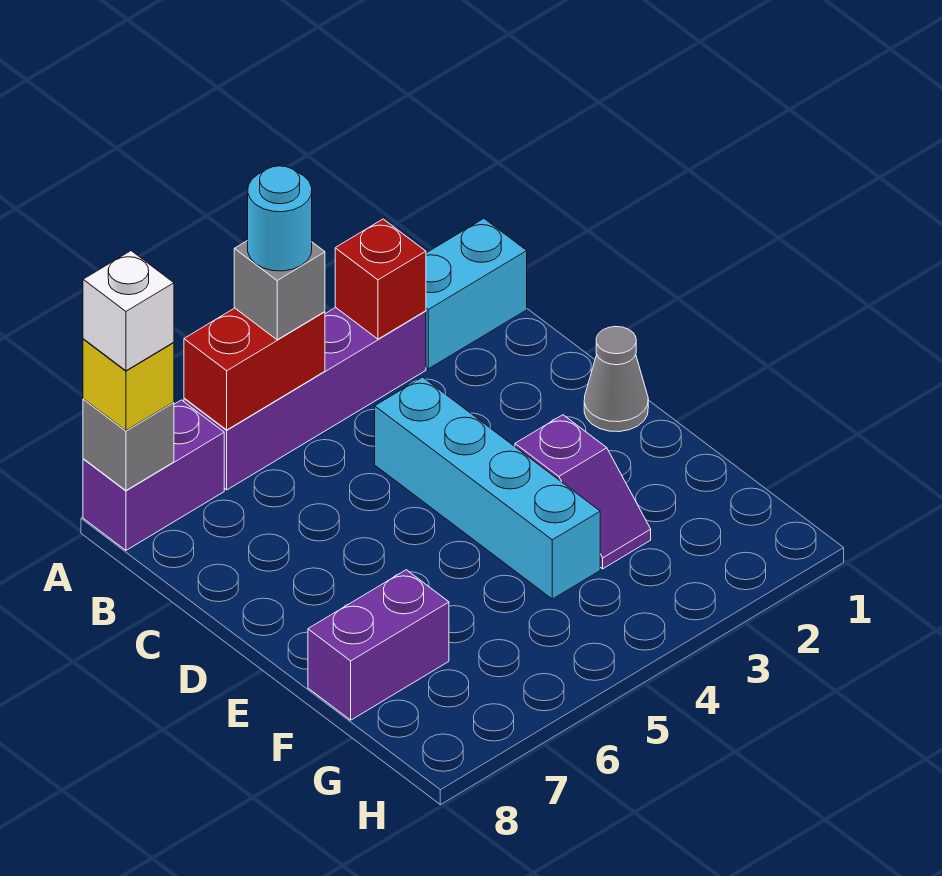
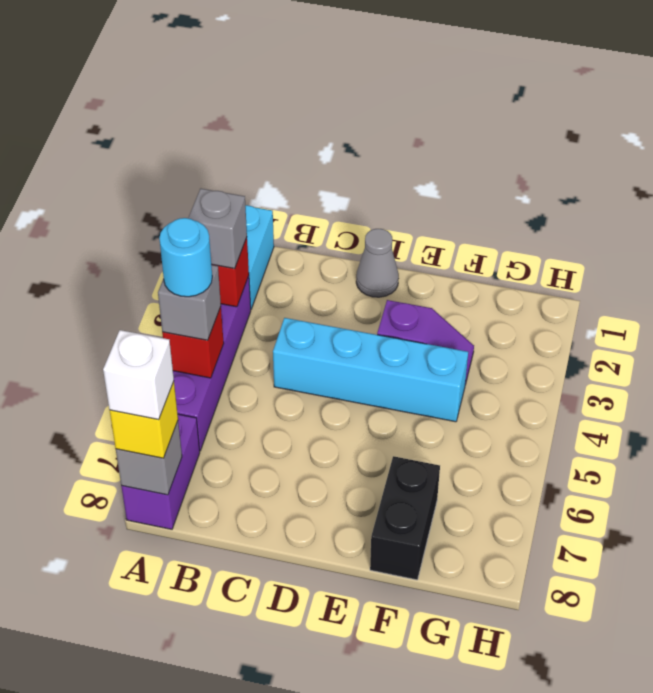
none -> grey brick A3 level 3
red brick A5:A6 level 2 -> red brick A5 level 2
purple brick F7:F8 level 1 -> black brick F7:F8 level 1

